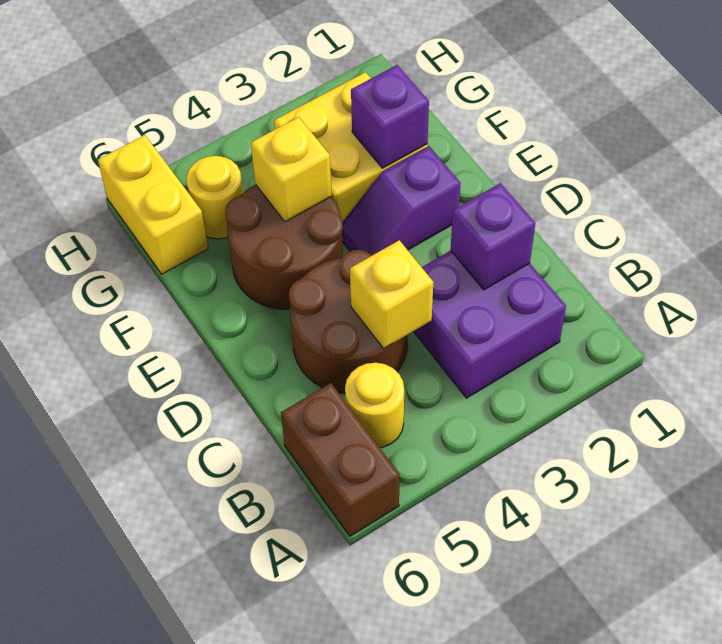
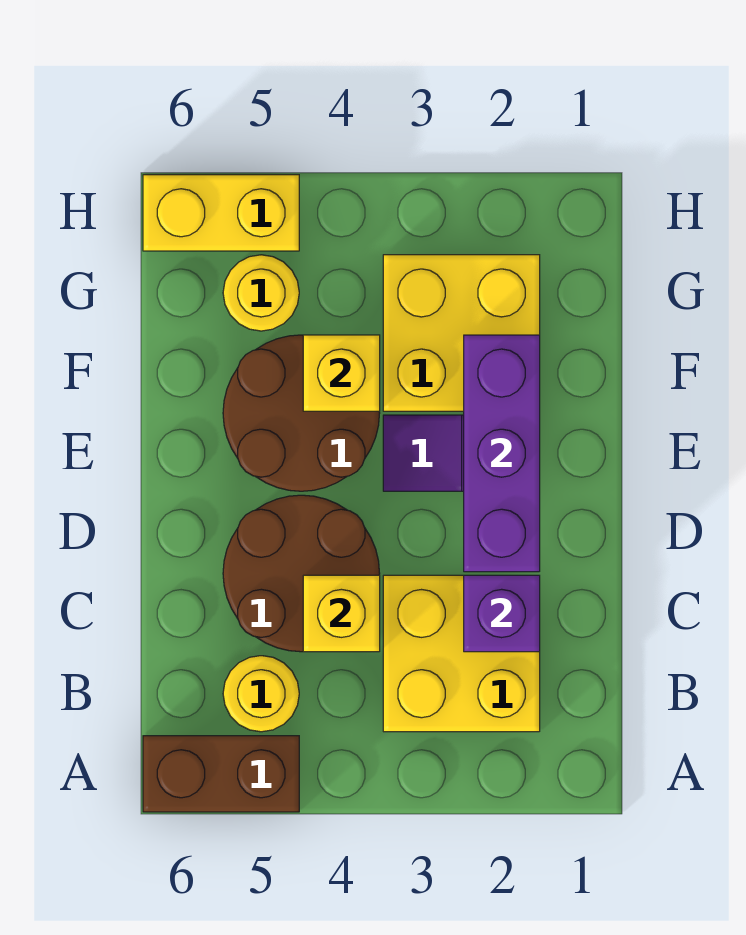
brown brick A6:B6 level 1 -> brown brick A5:A6 level 1
purple brick B2:C3 level 1 -> yellow brick B2:C3 level 1
purple brick F2 level 2 -> purple brick D2:F2 level 2
yellow brick G6:H6 level 1 -> yellow brick H5:H6 level 1

